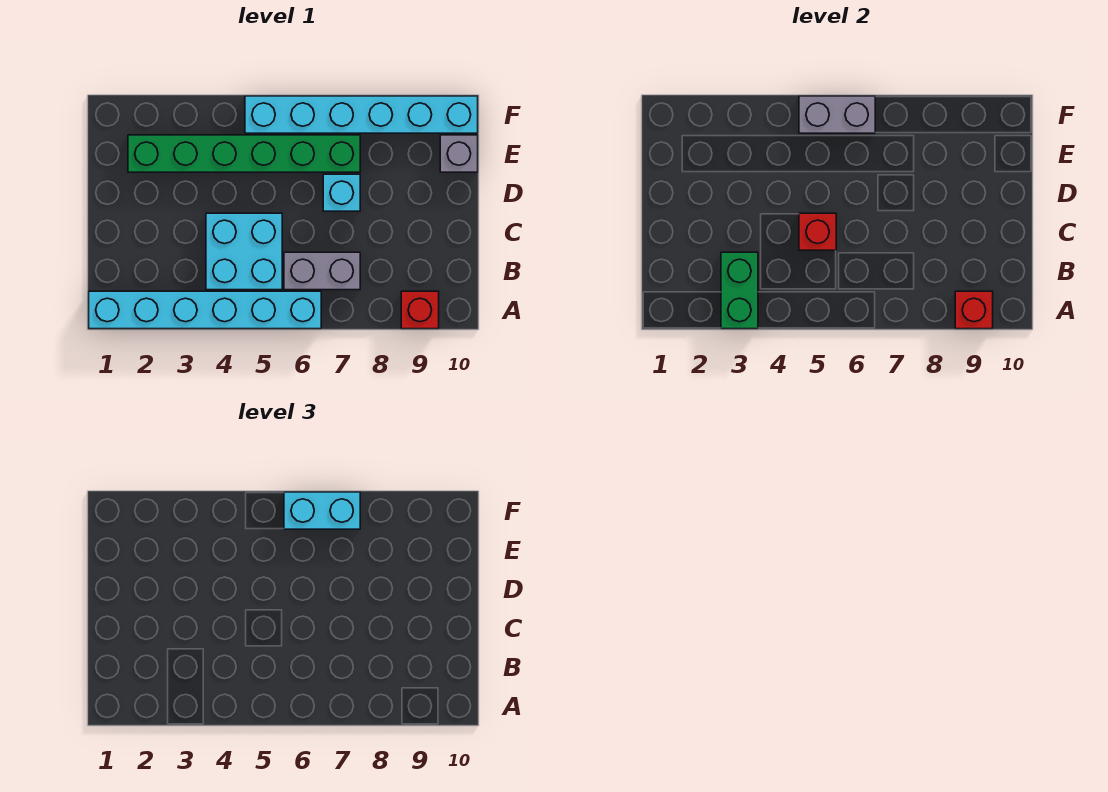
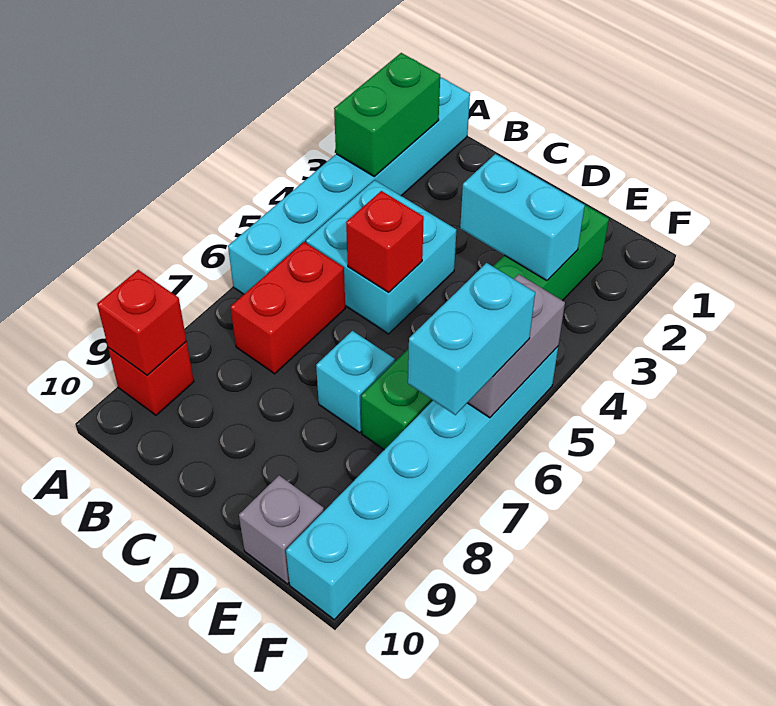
green brick A3:B3 level 2 -> green brick A2:A3 level 2
grey brick B6:B7 level 1 -> red brick B6:B7 level 1
none -> cyan brick D3:E3 level 2

